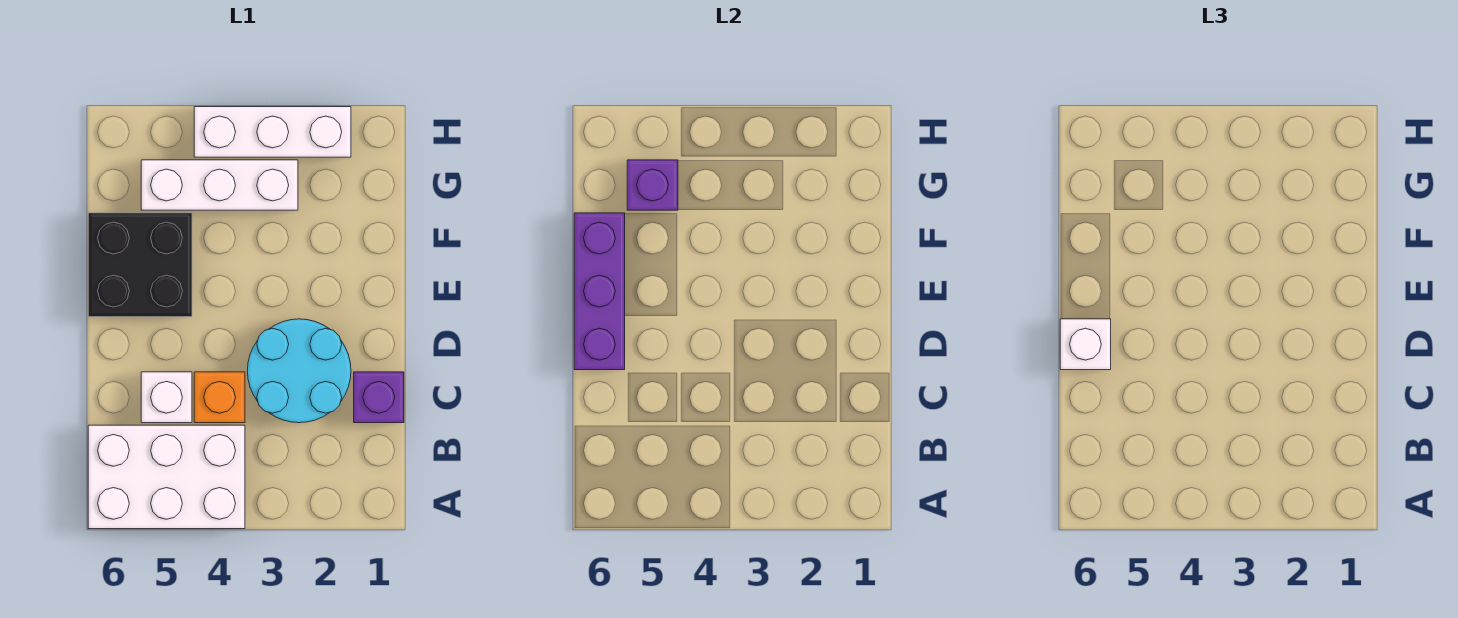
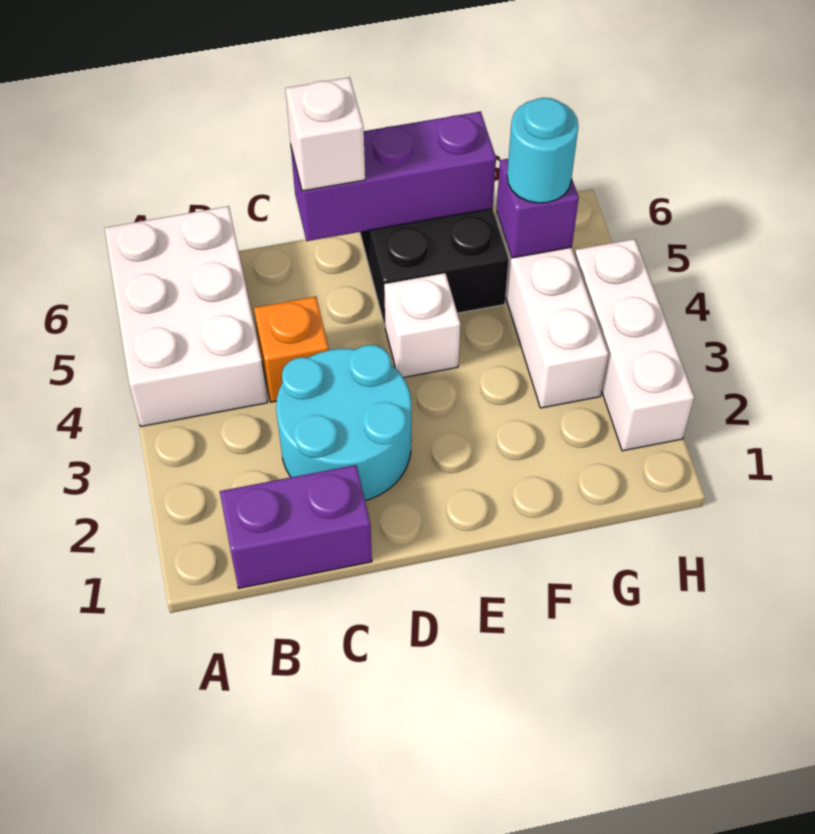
purple brick C1 level 1 -> purple brick B1:C1 level 1
white brick C5 level 1 -> white brick E4 level 1
none -> cyan round brick G5 level 3

